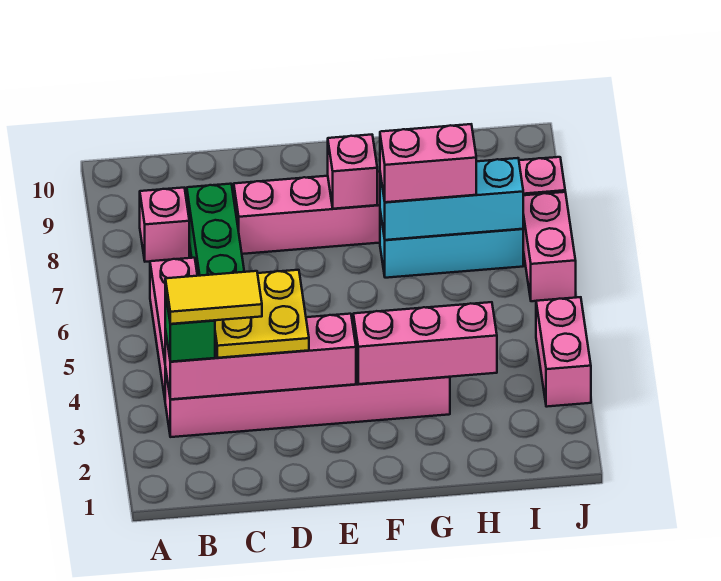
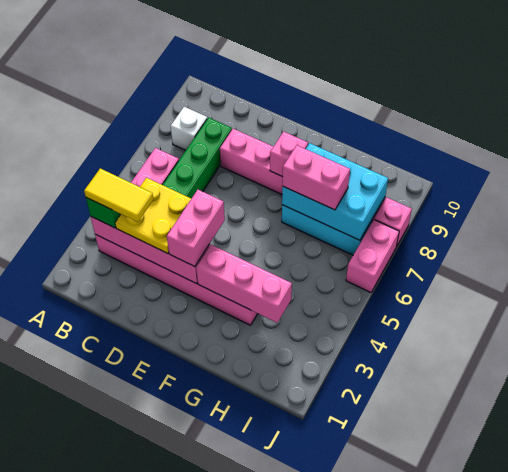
pink brick B8 level 1 -> white brick B8 level 1
cyan brick G7:I7 level 2 -> cyan brick G7:I8 level 2
pink brick J3:J4 level 1 -> pink brick E3:E4 level 3

